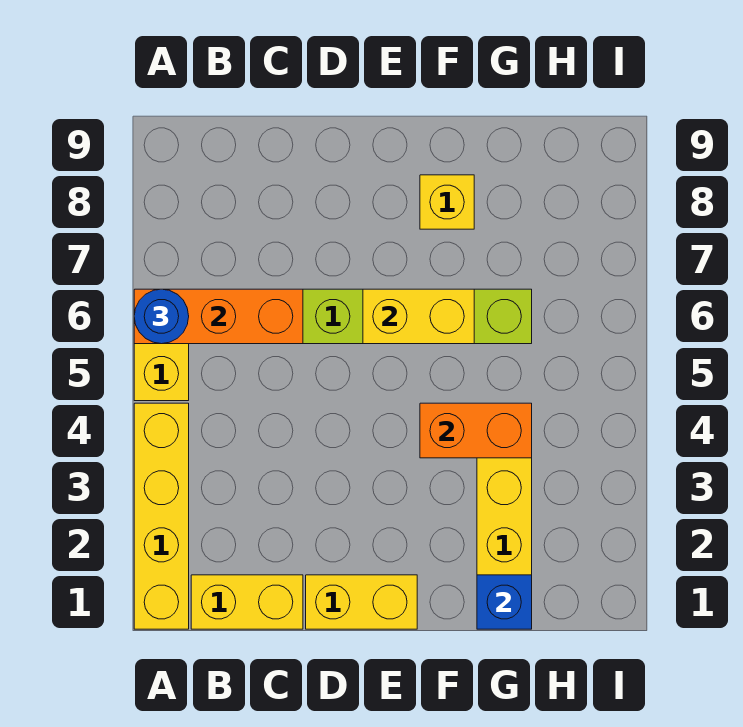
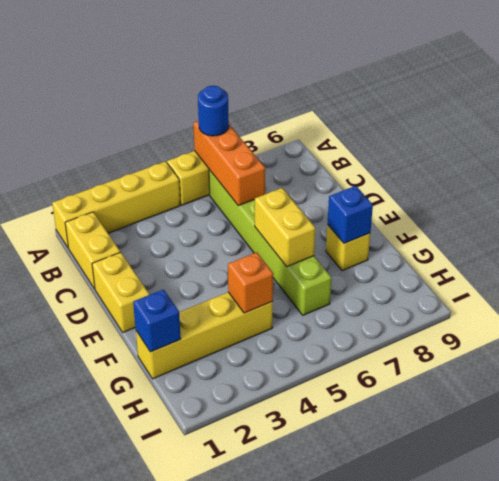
orange brick F4:G4 level 2 -> orange brick G4 level 2
none -> blue brick F8 level 2

